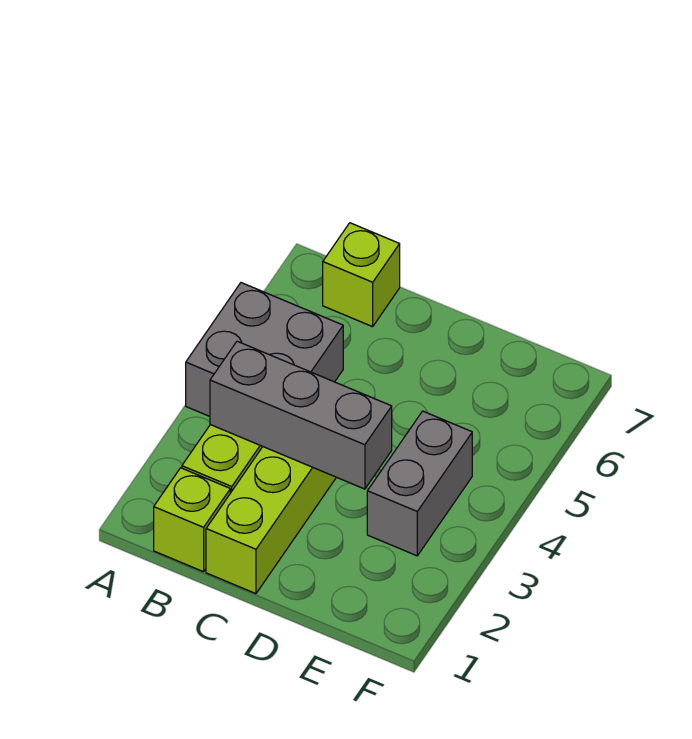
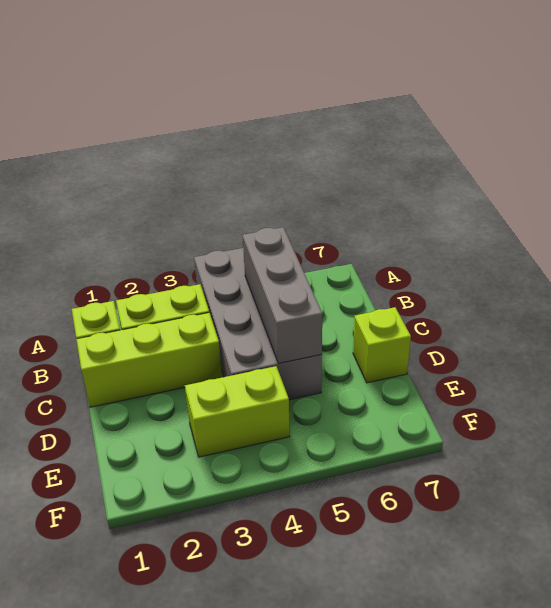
grey brick A4:B5 level 1 -> grey brick A4:D5 level 1
grey brick B3:D3 level 2 -> grey brick B5:D5 level 2
lime brick B7 level 1 -> lime brick D7 level 1
grey brick E3:E4 level 1 -> lime brick E3:E4 level 1

